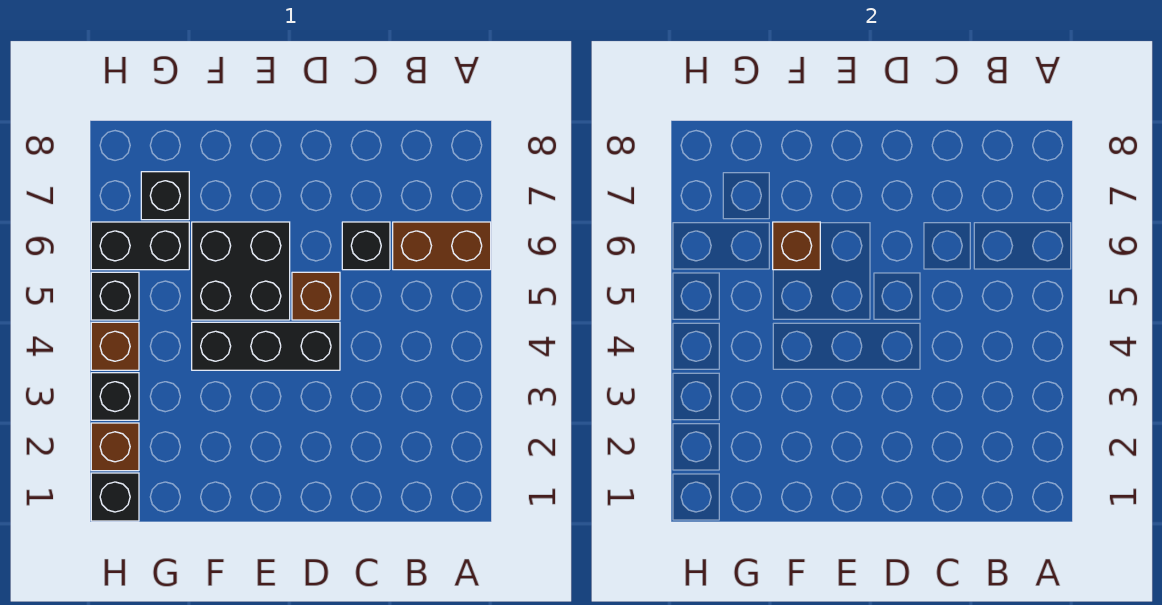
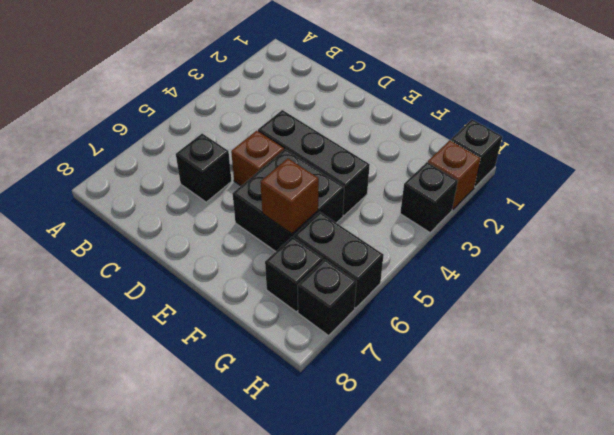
brown brick A6:B6 level 1 -> none
brown brick H4 level 1 -> none
black brick H5 level 1 -> black brick H7 level 1

